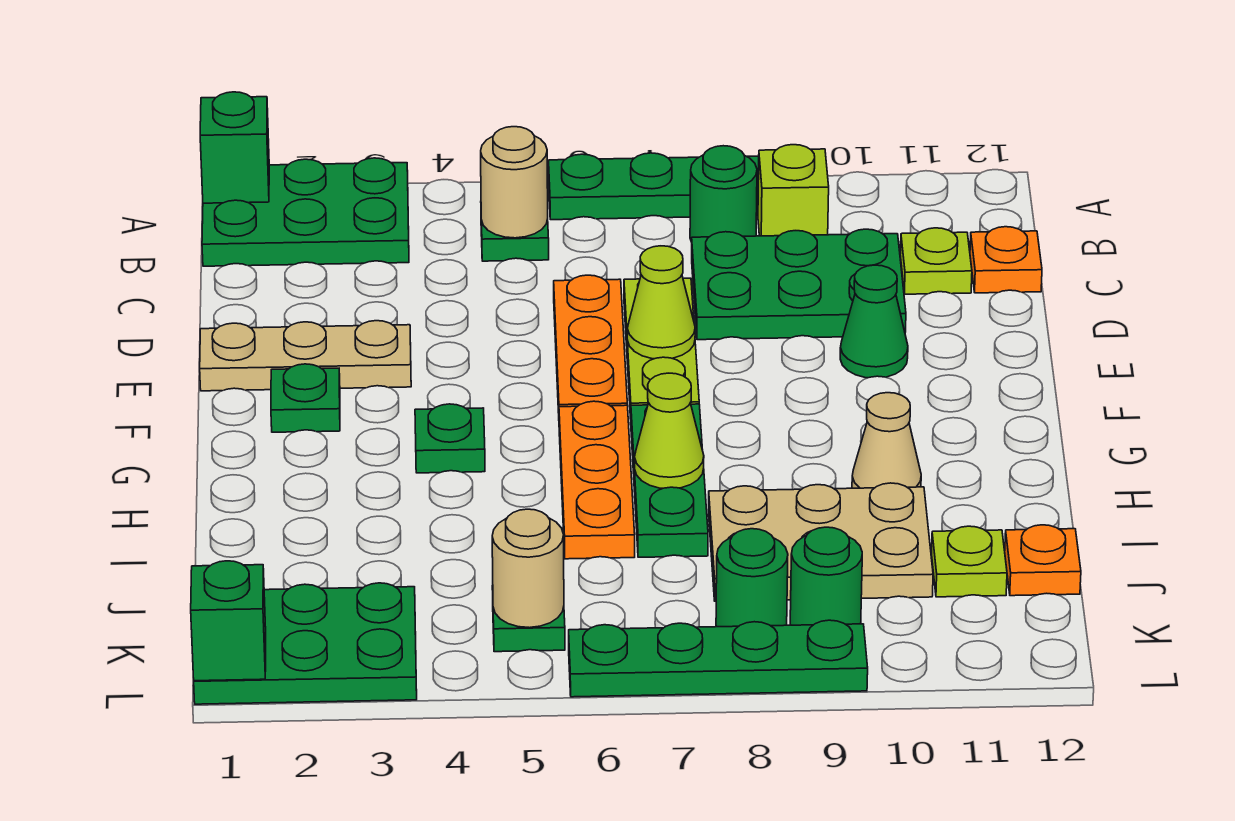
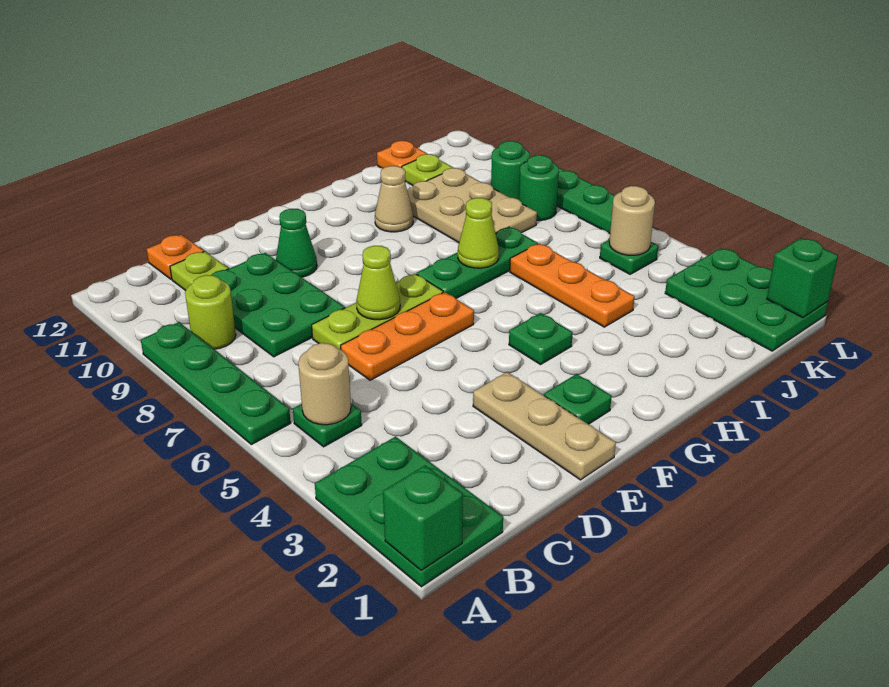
green round brick B8 level 1 -> none
lime brick B9 level 1 -> lime round brick B9 level 1
orange plate G6:I6 level 1 -> orange plate I4:I6 level 1

